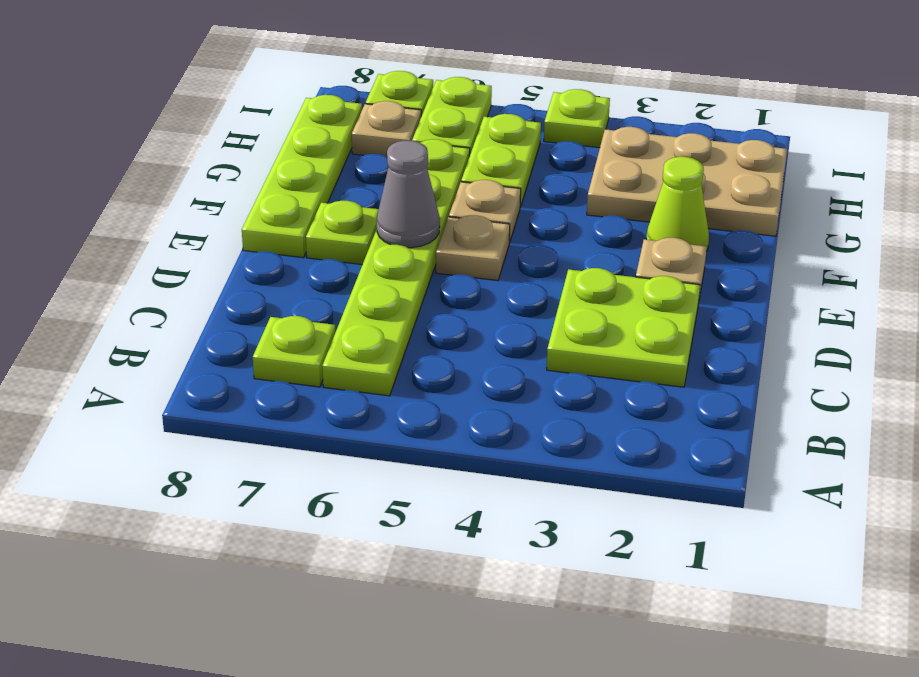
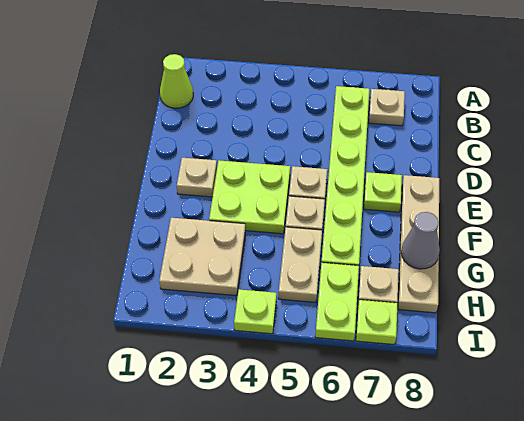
lime plate B7 level 1 -> tan plate B7 level 1
lime plate C2:D3 level 1 -> lime plate E3:F4 level 1
grey cone E6 level 2 -> grey cone G8 level 2
lime plate E8:H8 level 1 -> tan plate E8:H8 level 1
lime cone F2 level 1 -> lime cone B1 level 1
tan plate G1:H3 level 1 -> tan plate G2:H3 level 1
lime plate G5:H5 level 1 -> tan plate G5:H5 level 1

